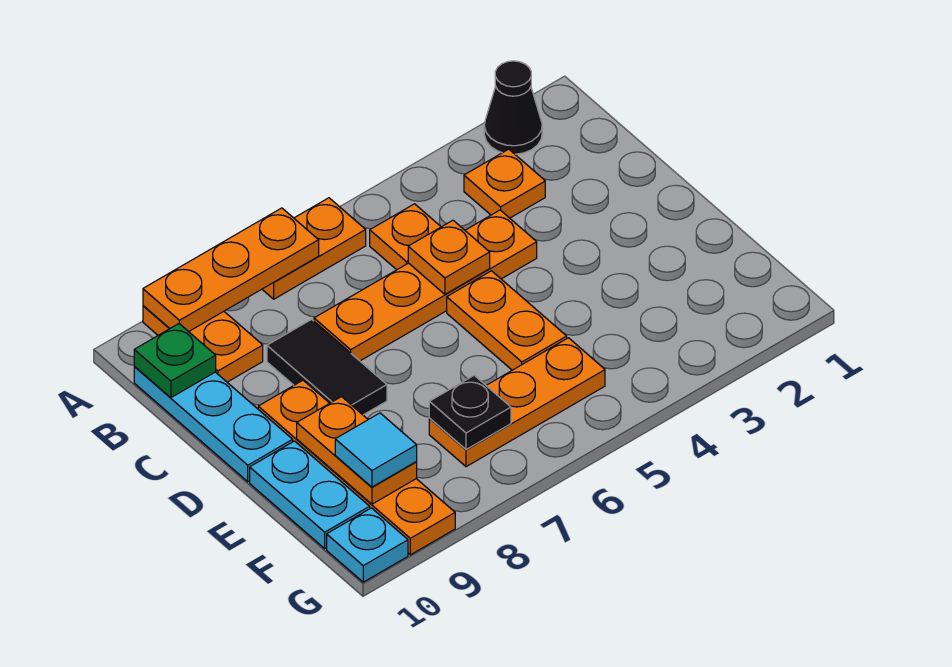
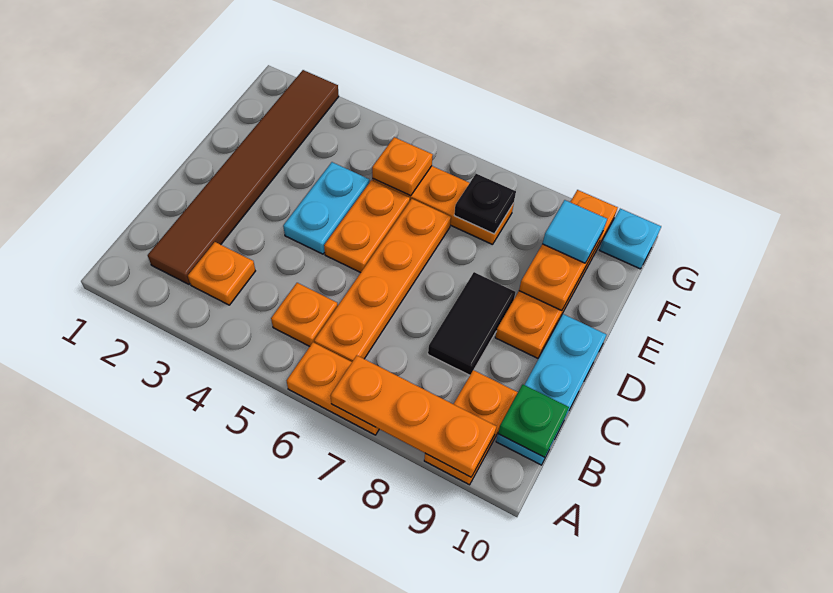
black cone A2 level 1 -> none
none -> brown tile B2:G2 level 1
orange plate C4:C7 level 1 -> orange plate B6:E6 level 1
orange plate C5 level 2 -> orange plate F5 level 2
cyan plate E10:F10 level 1 -> cyan plate D4:E4 level 1

